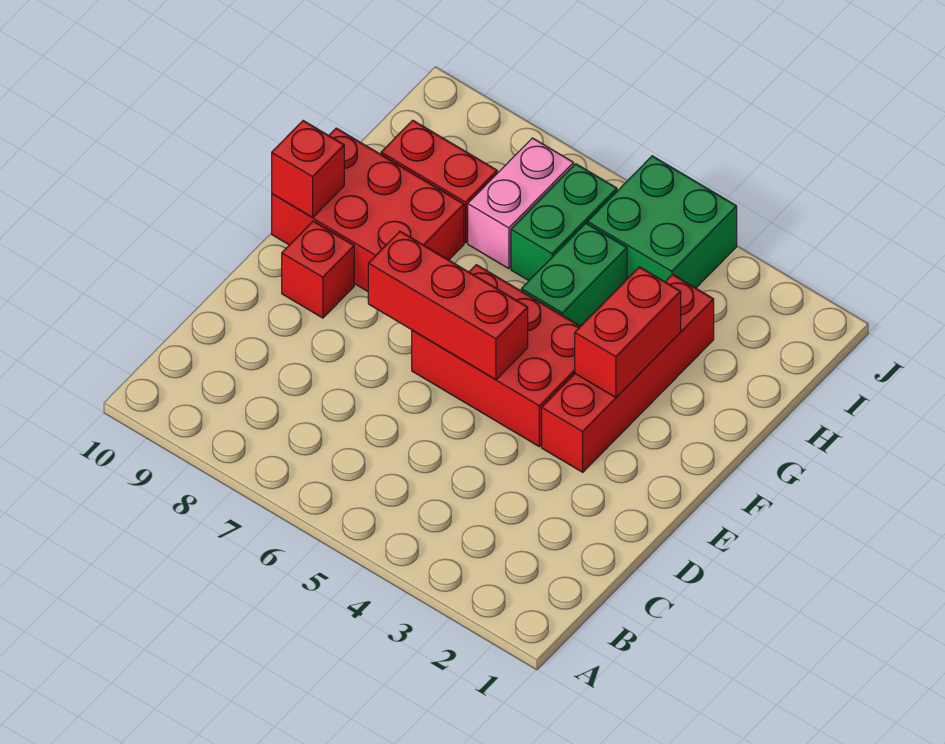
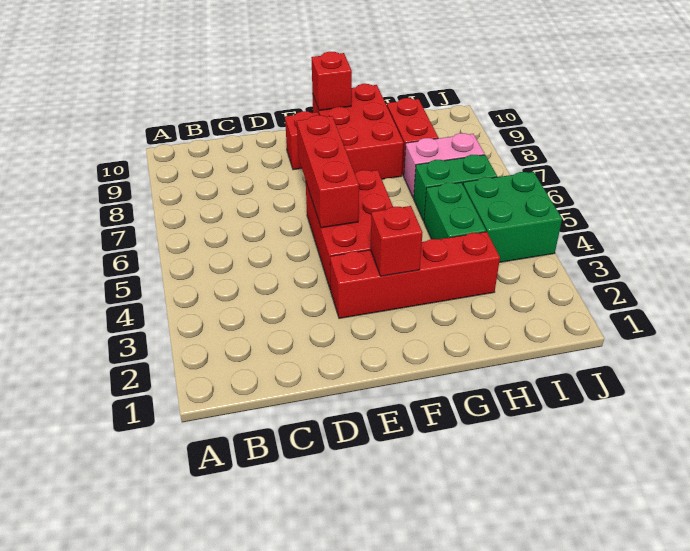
red brick F3:G3 level 2 -> red brick F3 level 2
green brick G5:H5 level 1 -> green brick H4:H5 level 1

